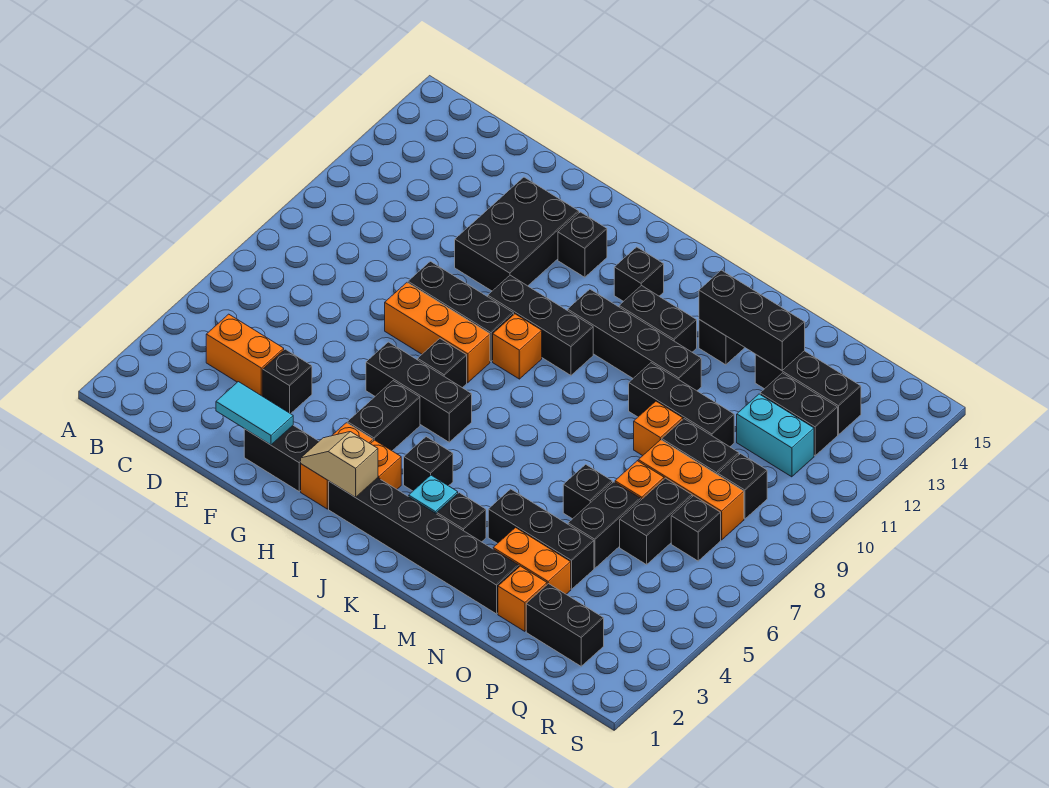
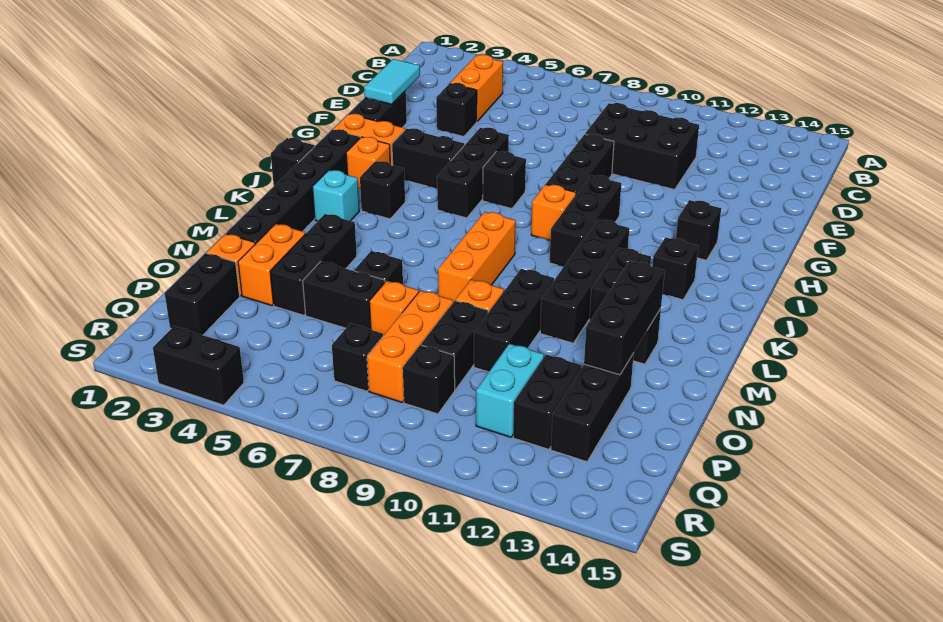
orange brick F8:H8 level 1 -> orange brick K8:M8 level 1
black brick F11:G13 level 1 -> black brick D9:E11 level 1
tan slope H2:I2 level 2 top I -> none
black brick L3 level 1 -> black brick J1 level 1
black brick P6:P7 level 1 -> black brick S3:S4 level 1

